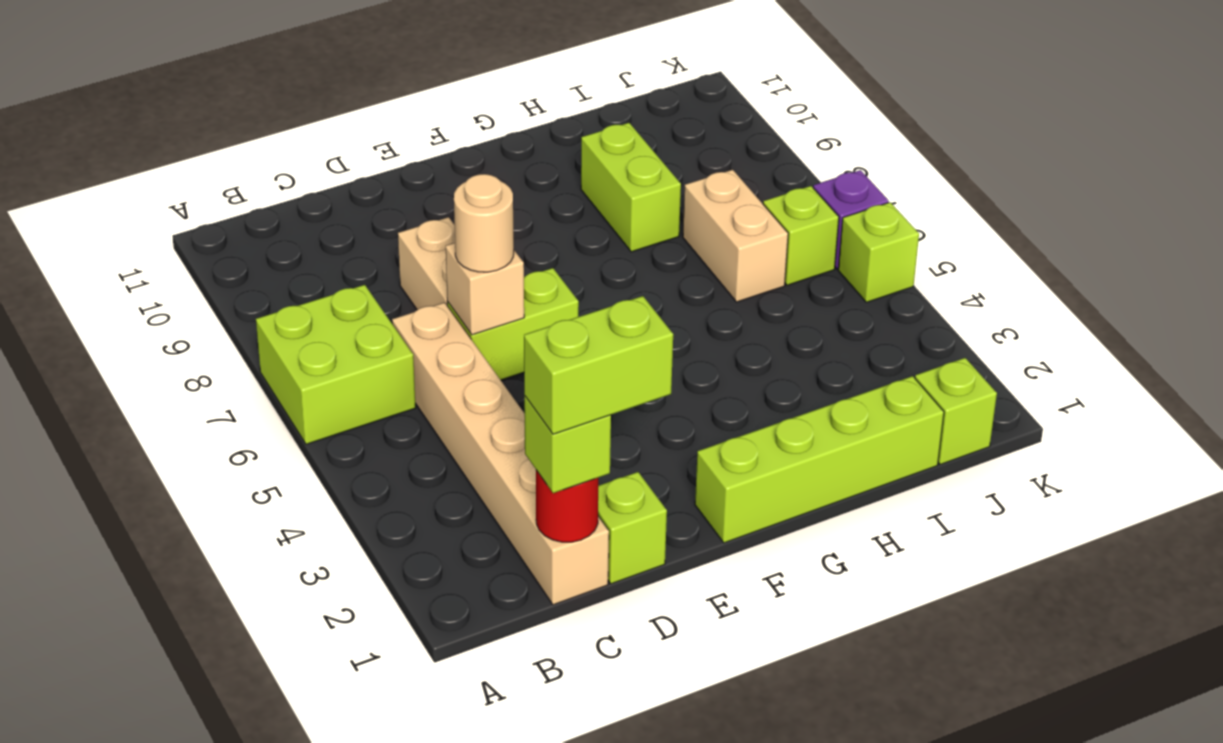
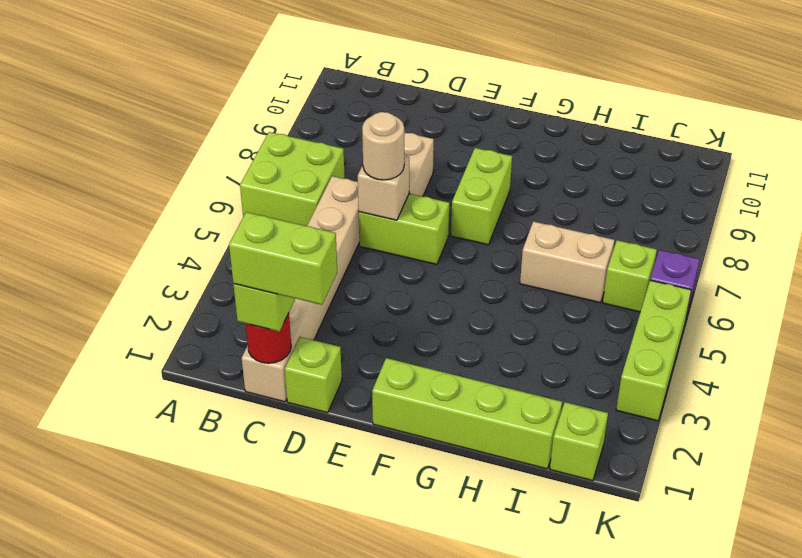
lime brick H8:H9 level 1 -> lime brick F7:F8 level 1
tan brick I6:I7 level 1 -> tan brick H6:I6 level 1
lime brick K5 level 1 -> lime brick K3:K5 level 1

